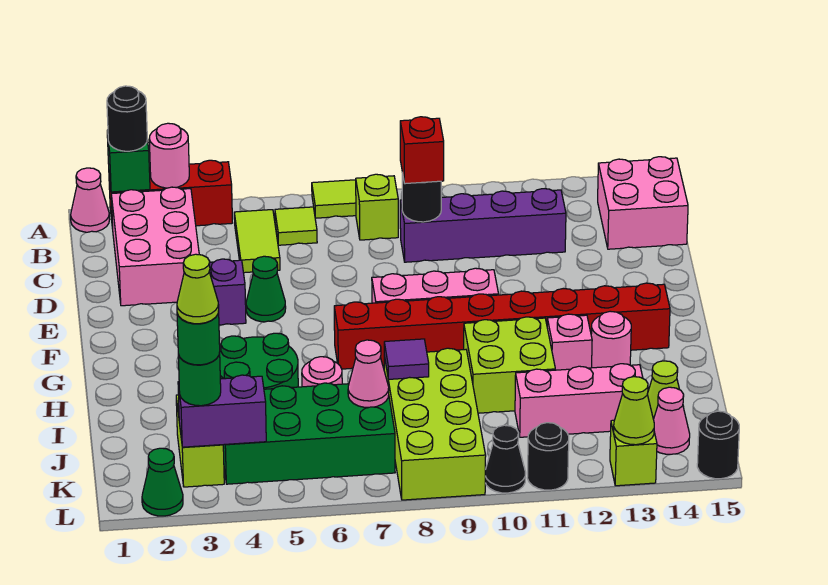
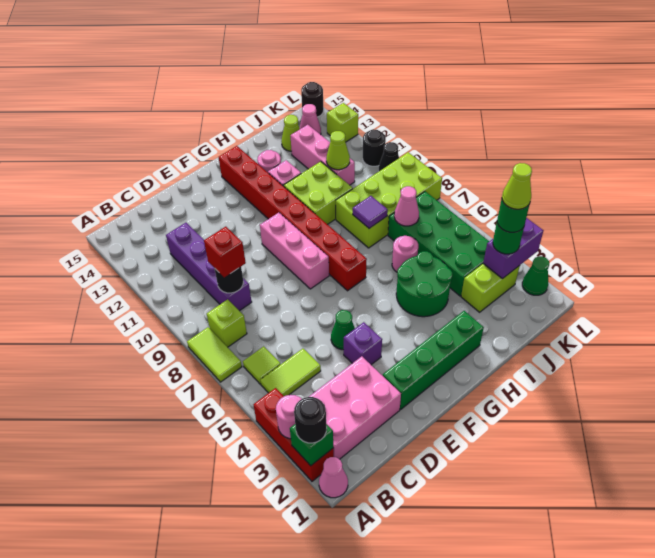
pink brick B14:C15 level 1 -> none
none -> green brick E2:H2 level 1
purple brick K3:K4 level 2 -> purple brick K3:L3 level 2
lime cone L13 level 2 -> lime cone J11 level 2

